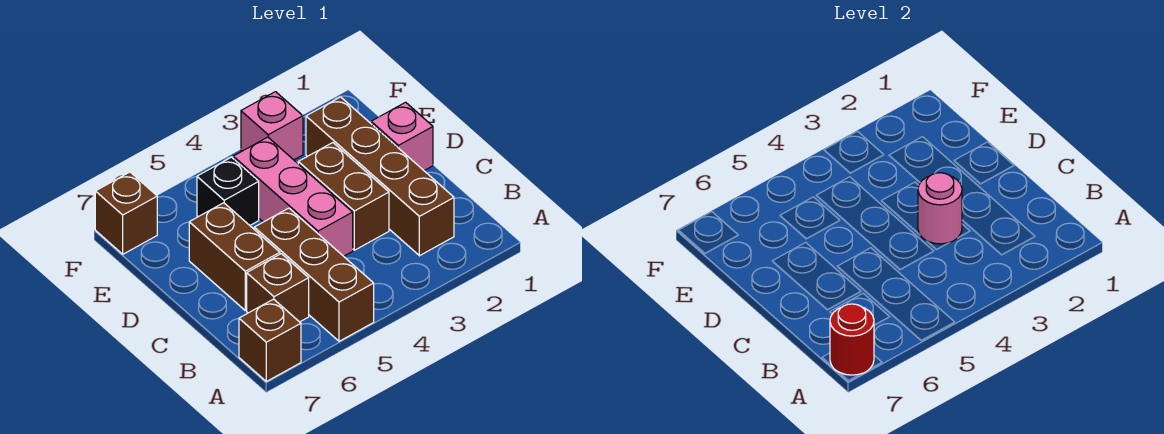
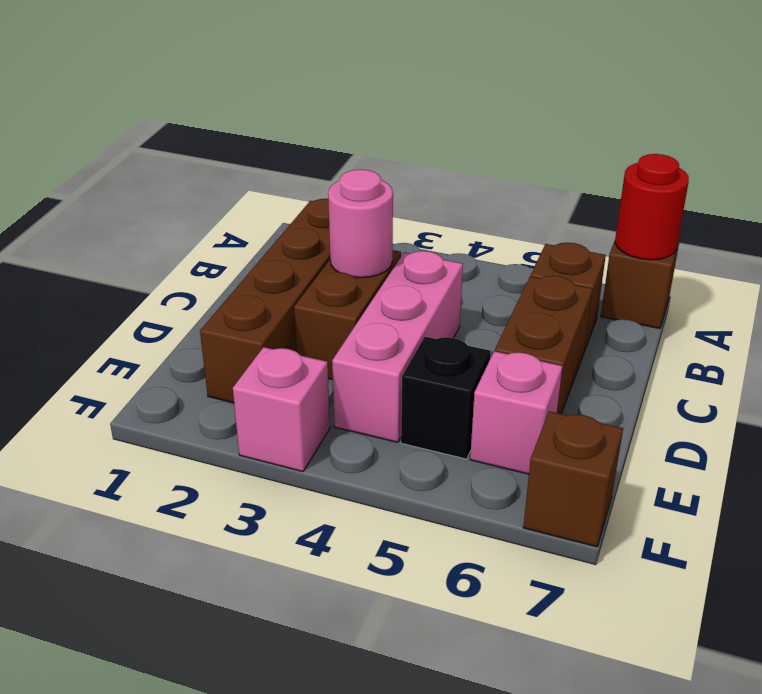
brown brick A5:C5 level 1 -> none
pink brick D1 level 1 -> pink brick E6 level 1

